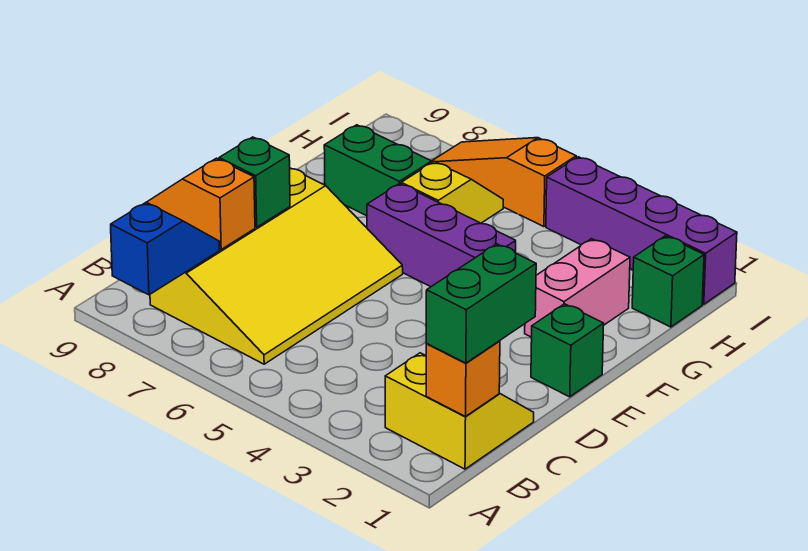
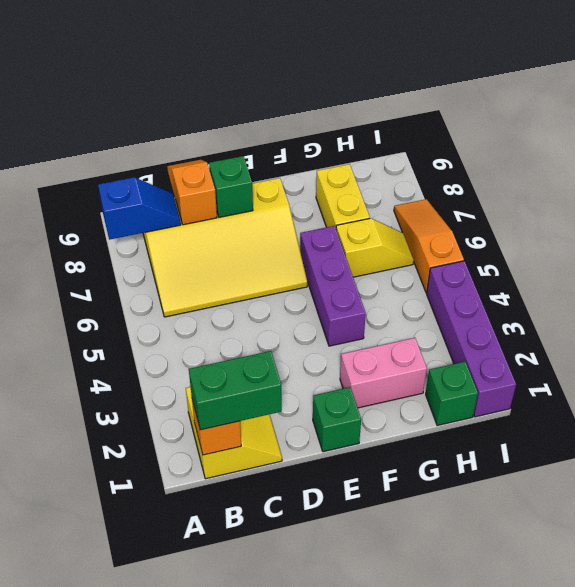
green brick G7:G8 level 1 -> yellow brick G7:G8 level 1

